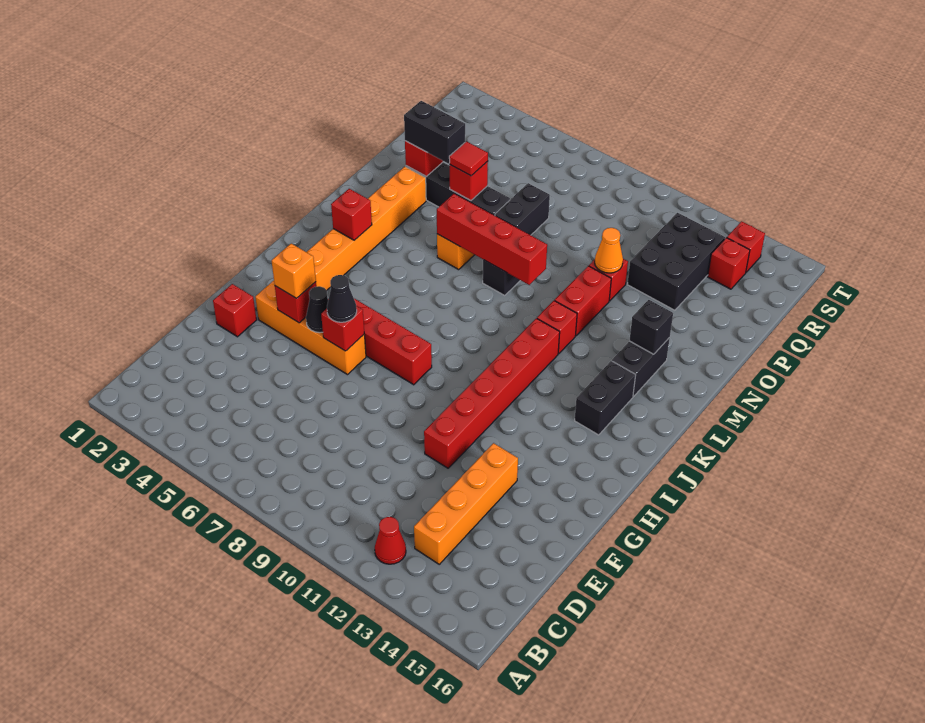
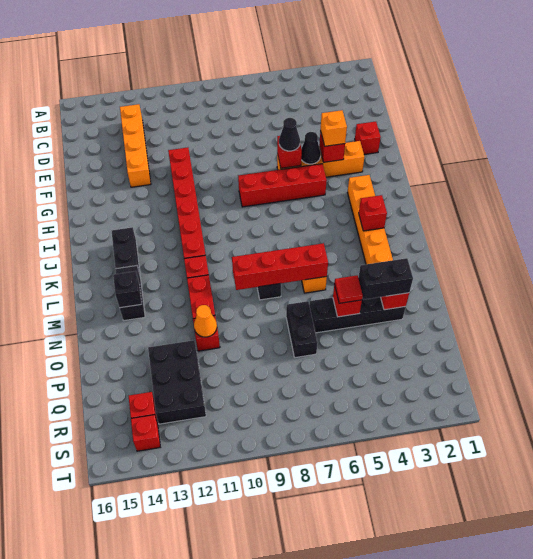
red cone B12 level 1 -> none

